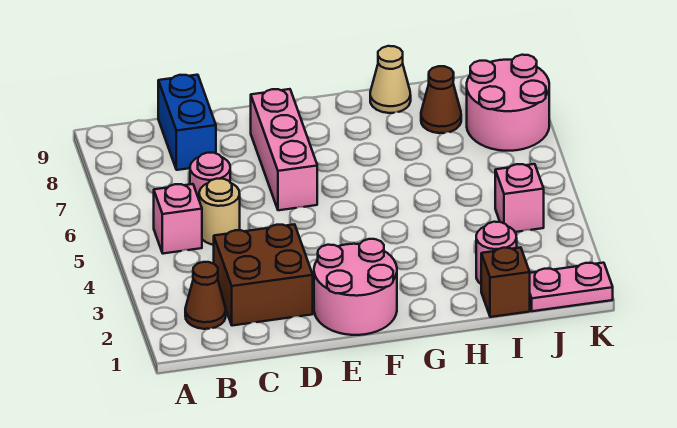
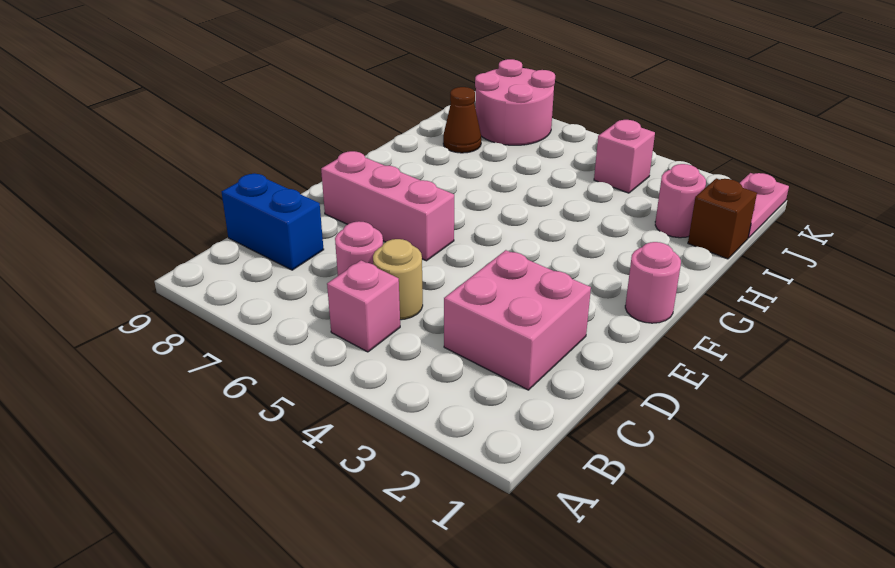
brown cone B2 level 1 -> none
brown brick C2:D3 level 1 -> pink brick C2:D3 level 1
pink round brick E1:F2 level 1 -> pink round brick F1 level 1
tan cone H9 level 1 -> none

